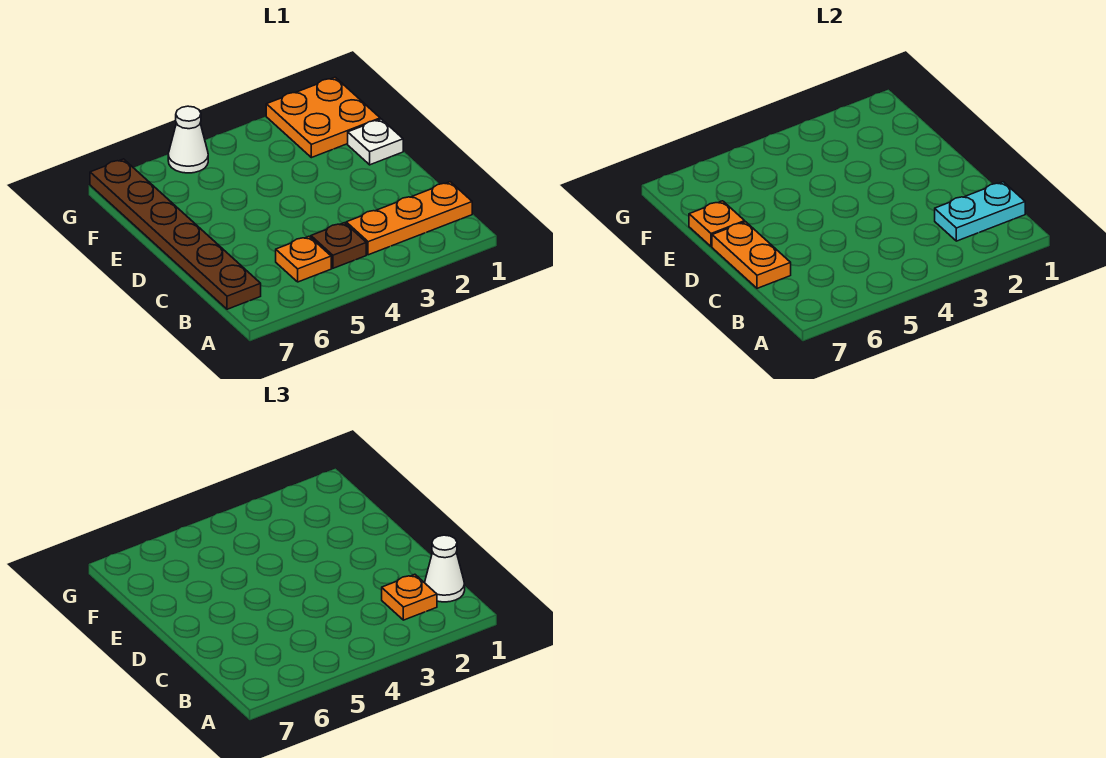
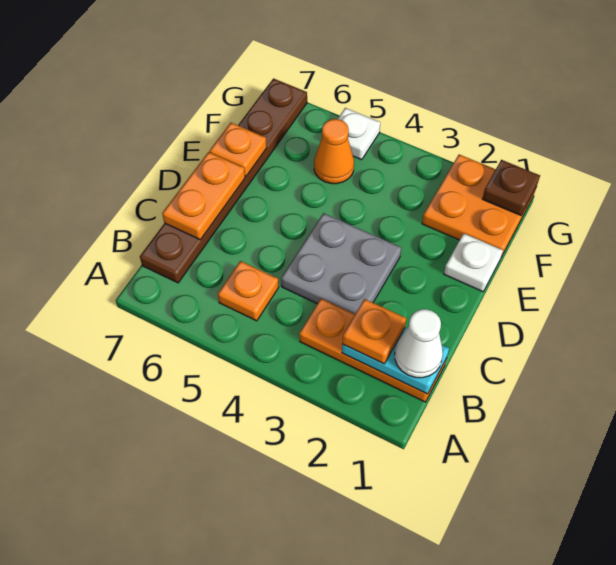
brown plate B4 level 1 -> brown plate G1 level 2
none -> grey plate C3:D4 level 1
none -> orange cone F5 level 1
white cone G5 level 1 -> white plate G5 level 1

